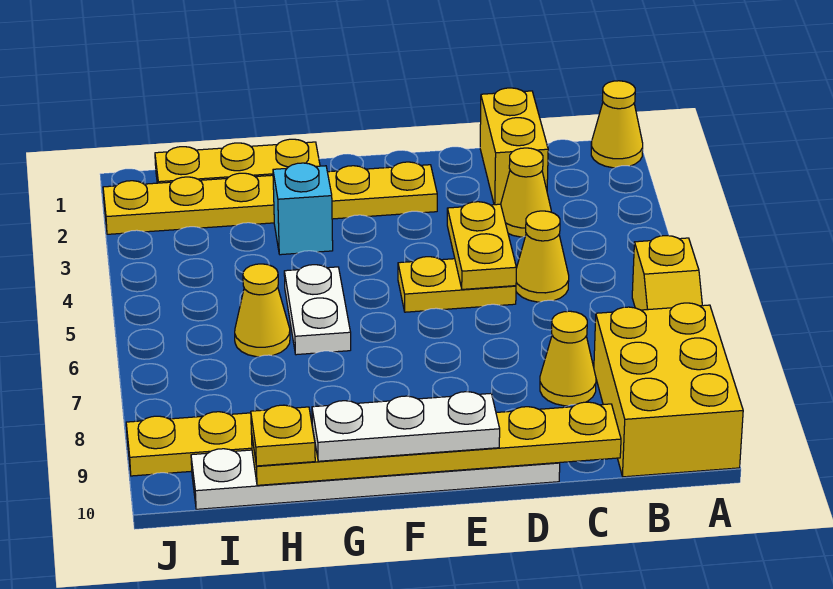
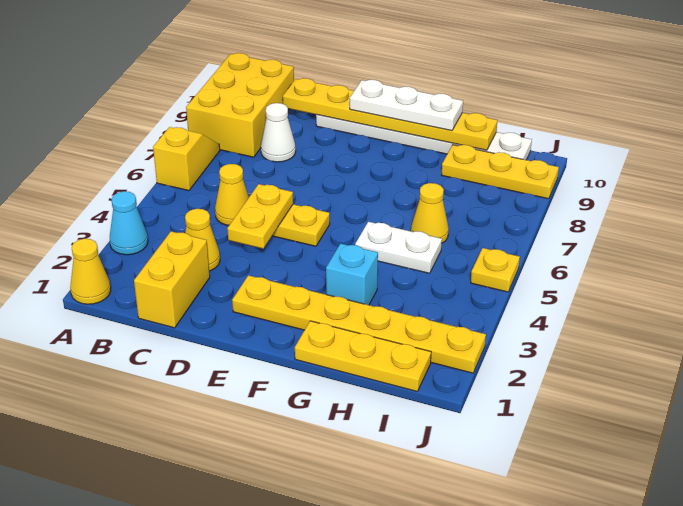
none -> cyan cone A3 level 1
yellow cone C8 level 1 -> white cone C8 level 1
white plate G5:G6 level 1 -> white plate G5:H5 level 1
yellow plate H10 level 3 -> yellow plate J5 level 1

